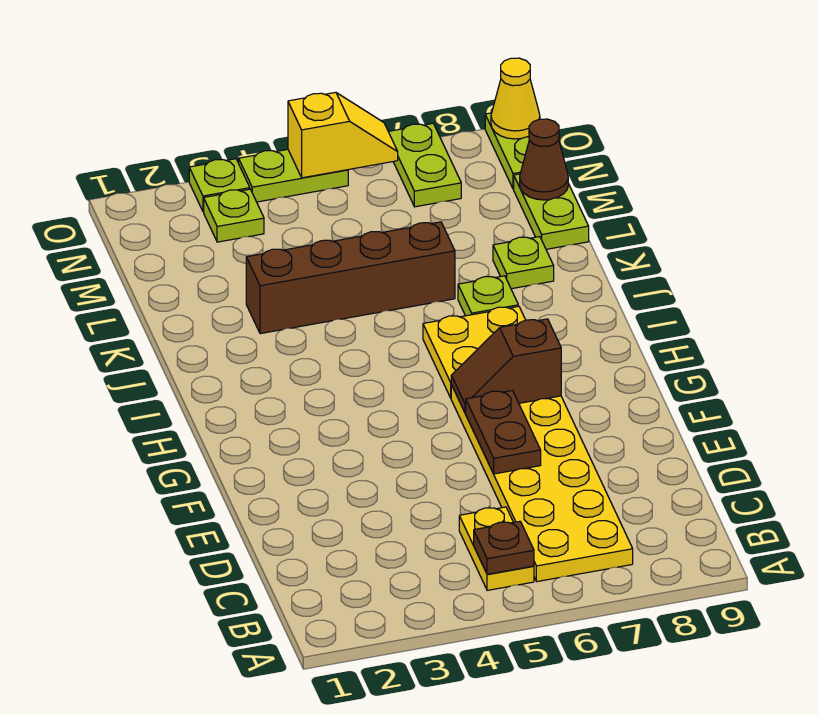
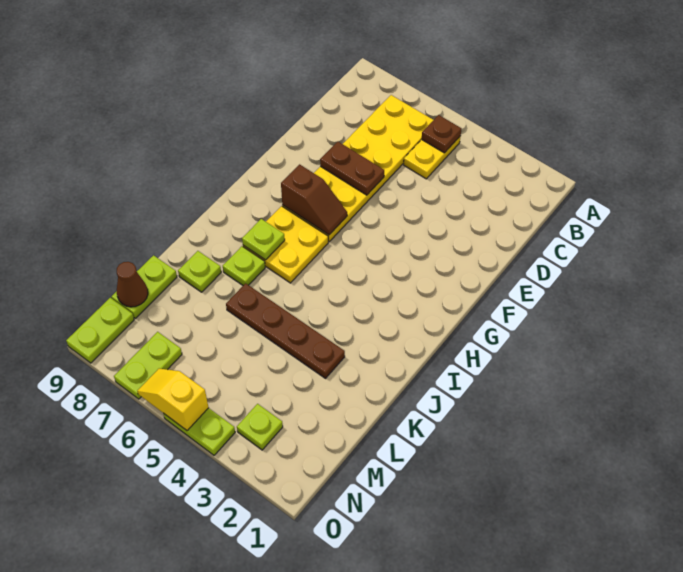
brown plate E6:F6 level 2 -> brown plate E6:E7 level 2
brown brick K3:K6 level 1 -> brown plate K3:K6 level 1
lime plate O3 level 1 -> lime plate I7 level 2
yellow cone O9 level 2 -> none

